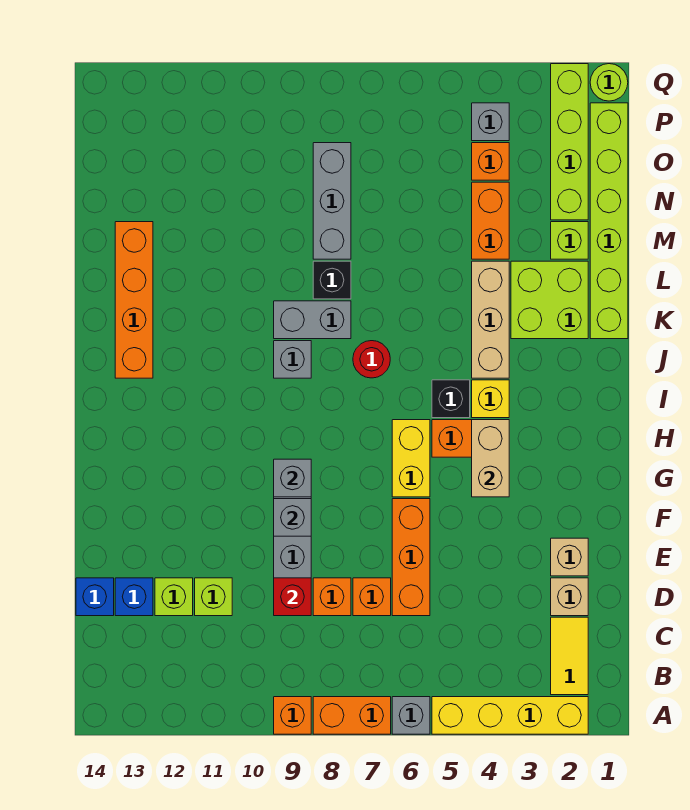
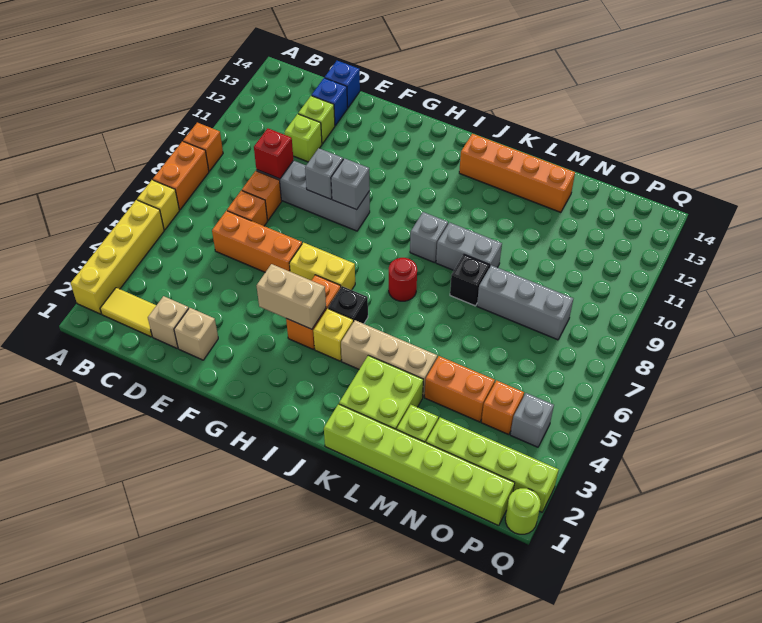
grey brick A6 level 1 -> yellow brick A6 level 1
grey brick K8:K9 level 1 -> grey brick K9:L9 level 1

